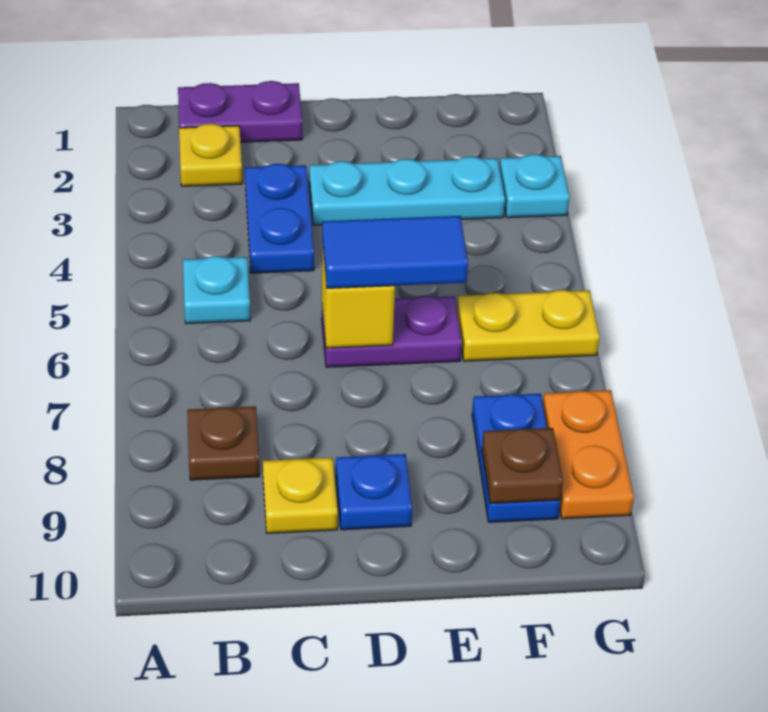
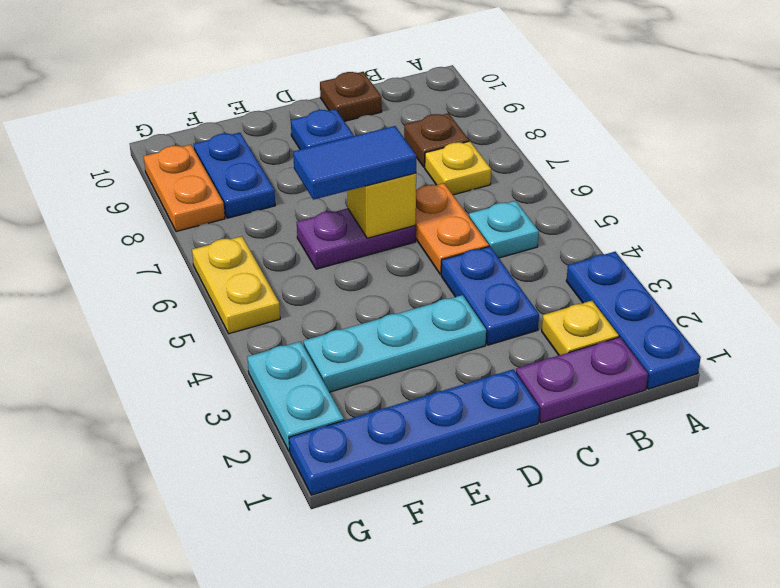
none -> blue plate A1:A3 level 1
none -> orange plate C5:C6 level 1
yellow plate C9 level 1 -> yellow plate B7 level 1
none -> blue plate D1:G1 level 1
yellow plate F6:G6 level 1 -> yellow plate G5:G6 level 1
brown plate F9 level 2 -> brown plate C10 level 1
cyan plate G3 level 1 -> cyan plate G2:G3 level 1

